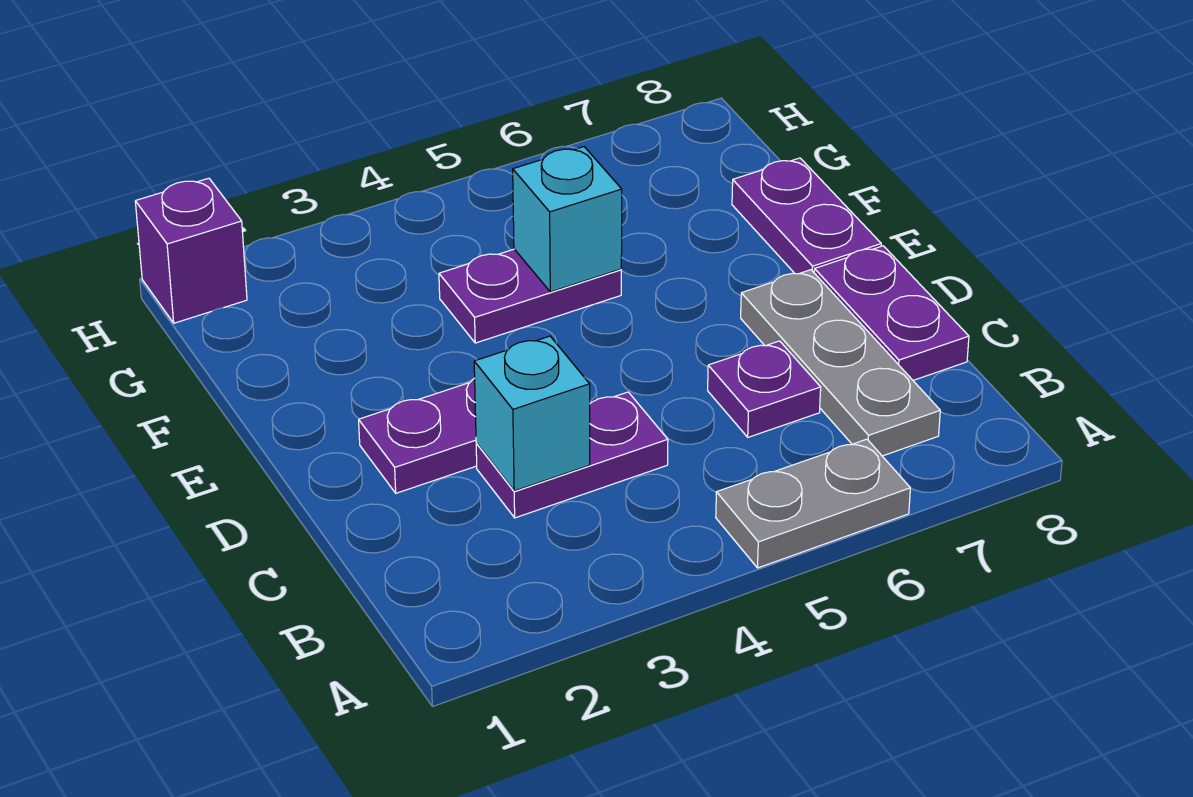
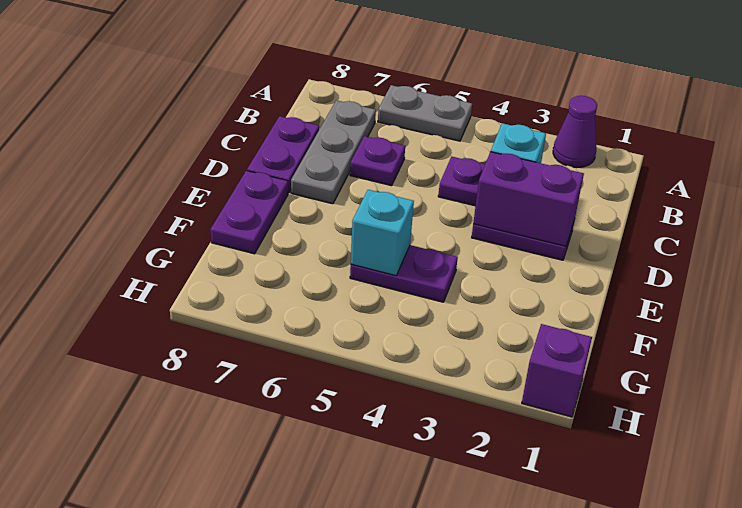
none -> purple cone A2 level 1
none -> purple brick D2:D3 level 2

